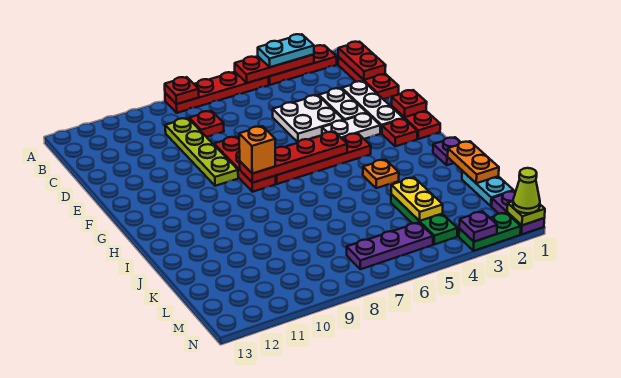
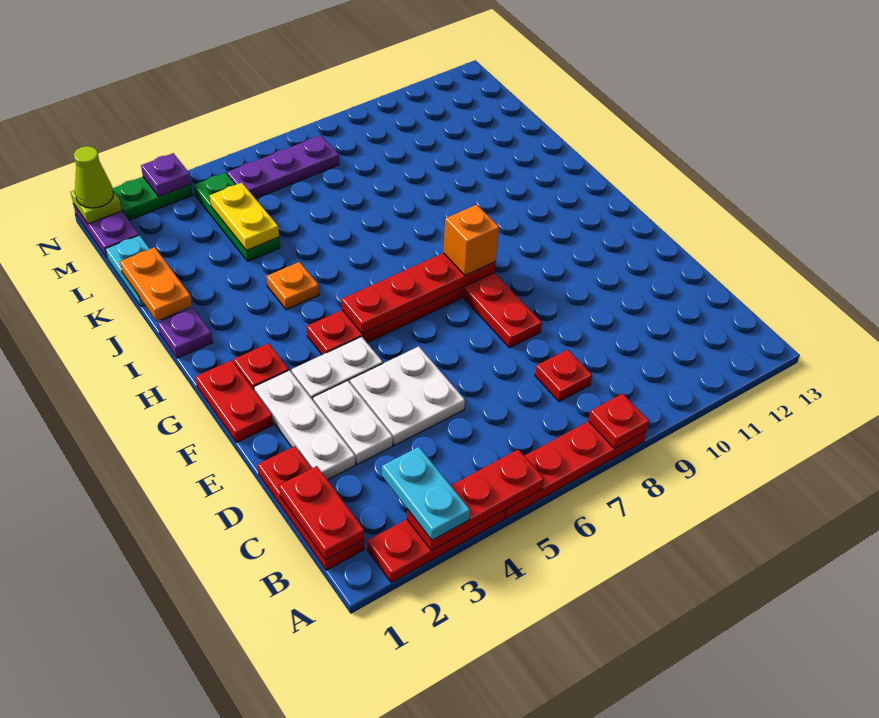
cyan plate A3:A4 level 3 -> cyan plate A3:B3 level 3
lime plate C9:F9 level 1 -> none
red plate F1 level 2 -> none

